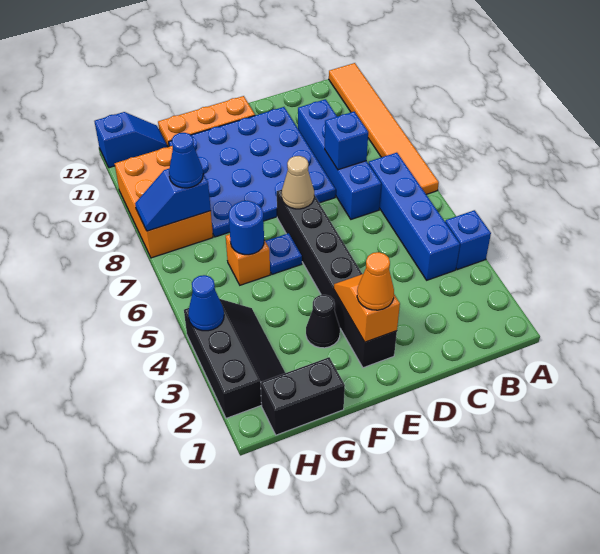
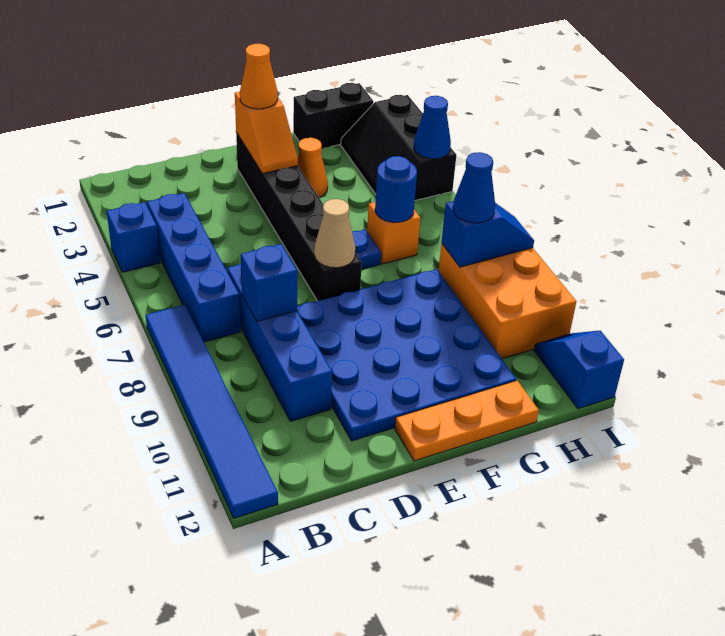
orange tile A7:A12 level 1 -> blue tile A7:A12 level 1
black cone F3 level 1 -> orange cone F3 level 1
blue slope H12:I12 level 1 top I -> blue slope I11:I12 level 1 top 12

